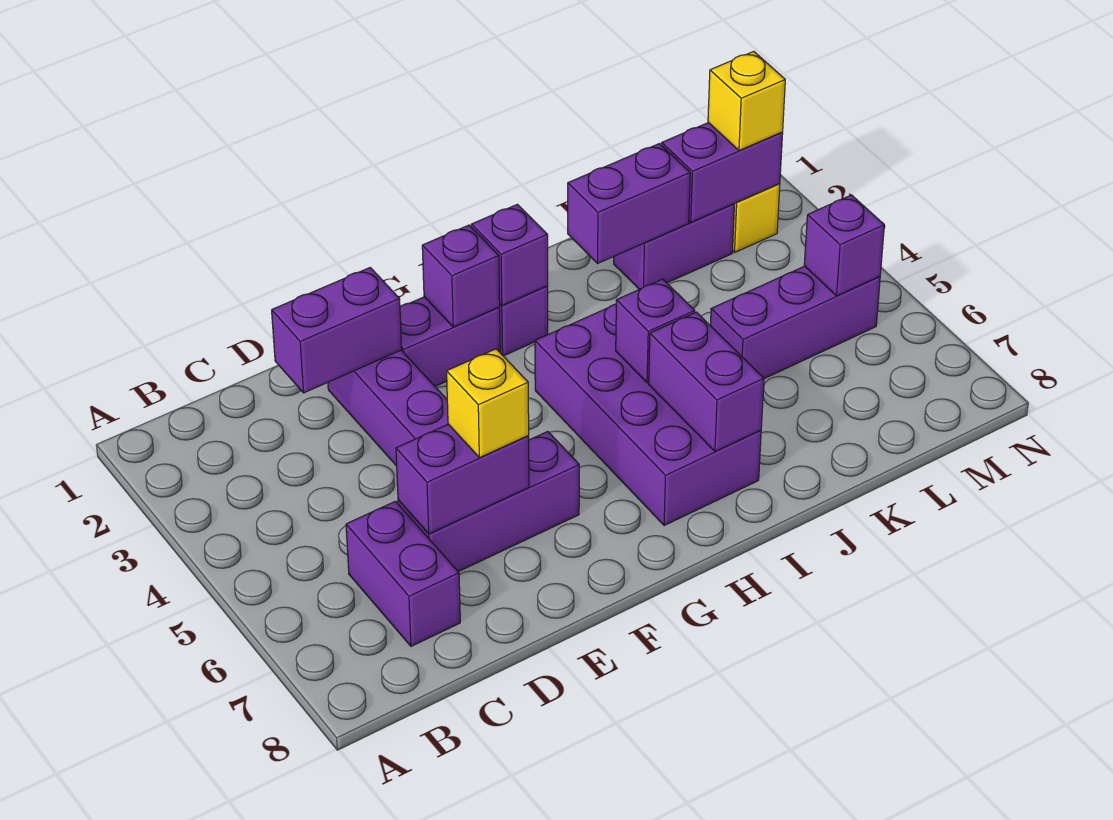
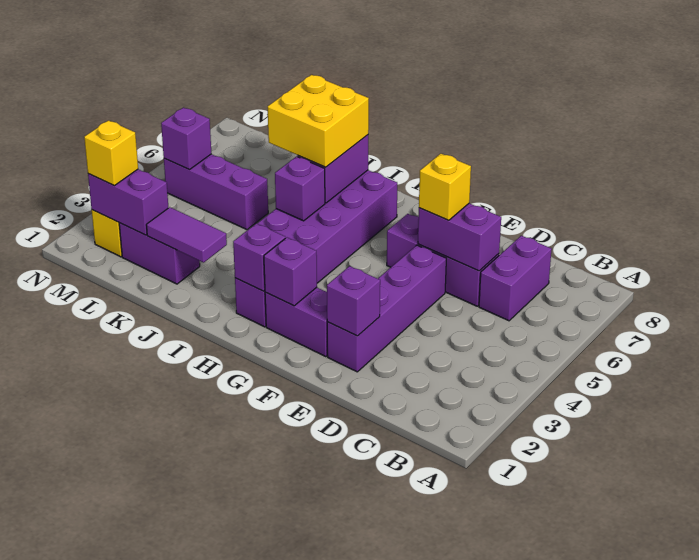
purple brick D2:E2 level 2 -> purple brick E2 level 2
none -> yellow brick I6:J7 level 3
purple brick J2:K2 level 2 -> purple tile J2:K2 level 2

